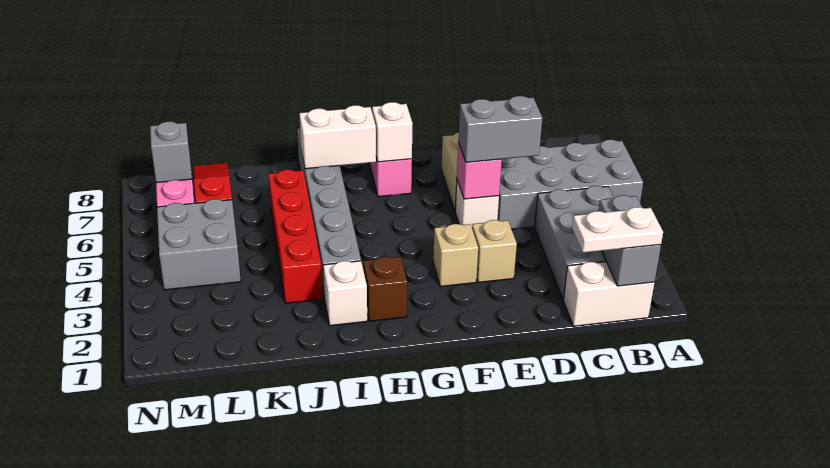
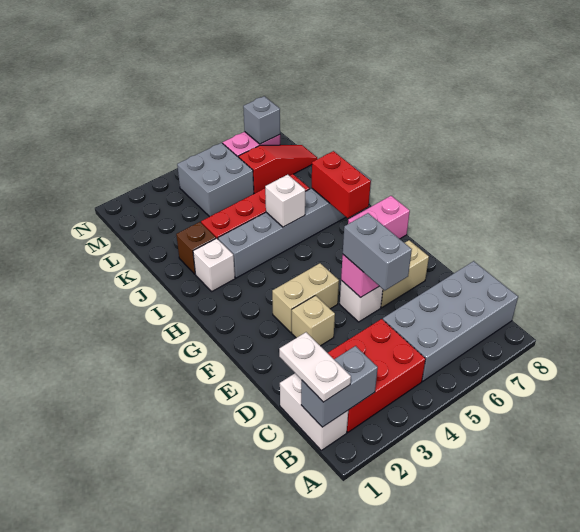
grey brick A5:D6 level 1 -> grey brick B5:C8 level 1
grey brick B2:C4 level 1 -> red brick B2:C4 level 1
tan brick F3 level 1 -> tan brick F3:F4 level 1
white brick G7 level 2 -> white brick I5 level 2
brown brick H2 level 1 -> brown brick J2 level 1
white brick H7:I7 level 2 -> red brick H7:I7 level 2

